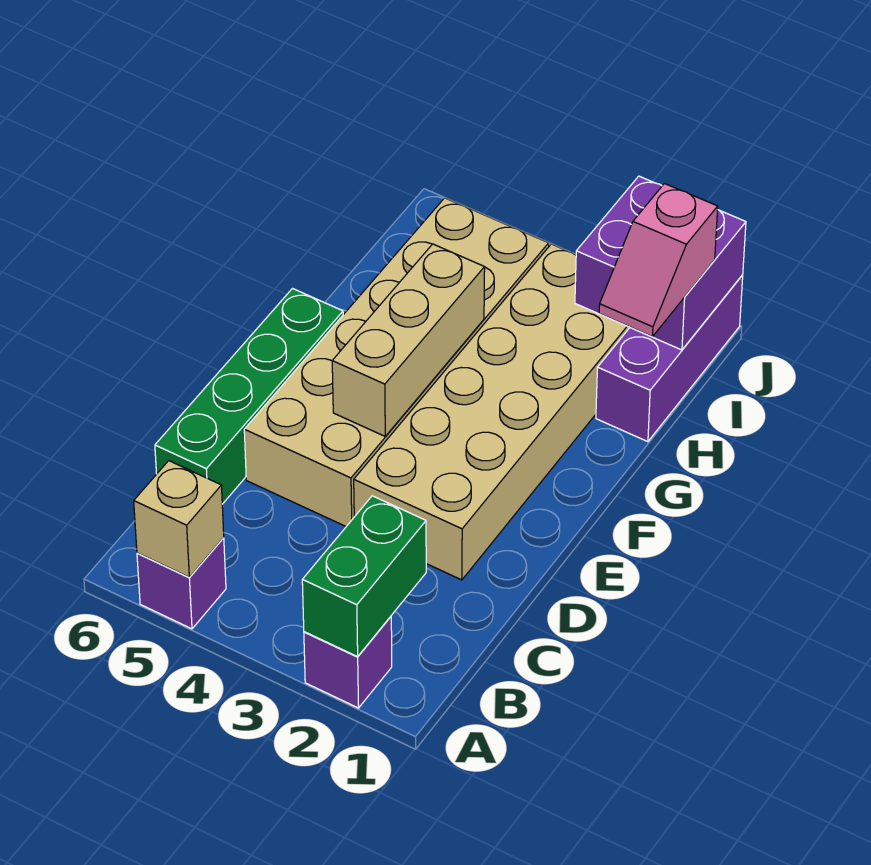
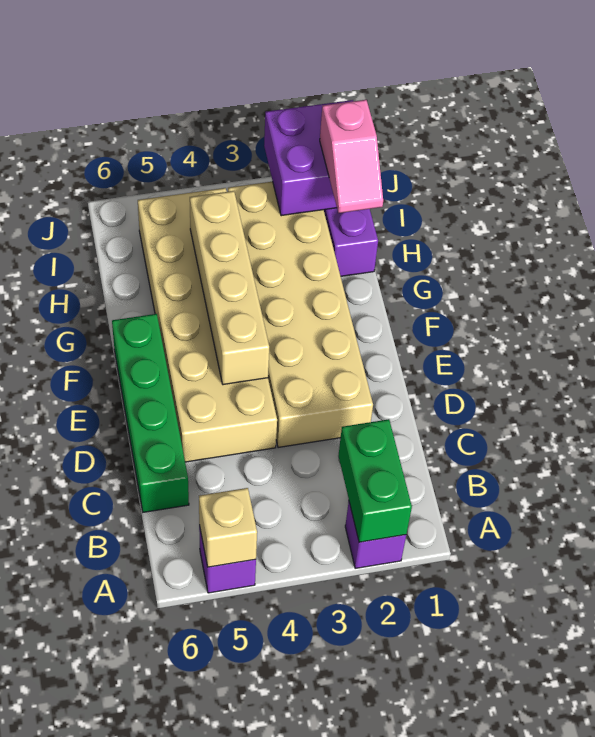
tan brick E4:G4 level 2 -> tan brick E4:H4 level 2

